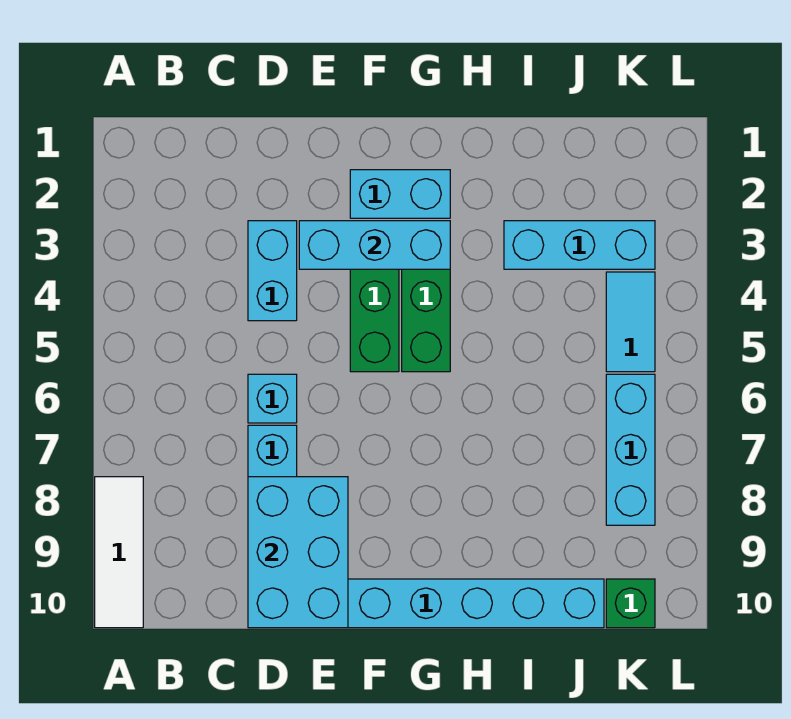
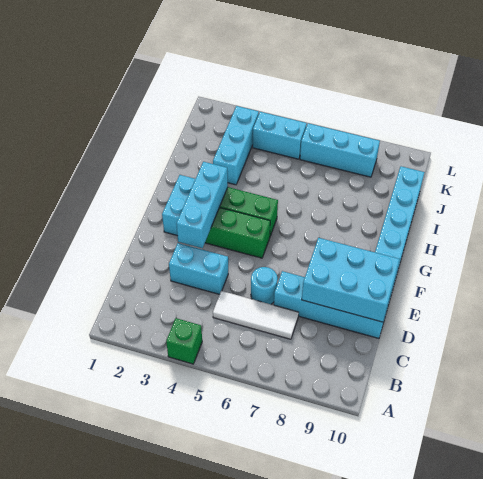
white tile A8:A10 level 1 -> white tile C5:C7 level 1
cyan brick D6 level 1 -> cyan round brick D6 level 1
cyan tile K4:K5 level 1 -> cyan brick K4:K5 level 1
green brick K10 level 1 -> green brick A4 level 1

